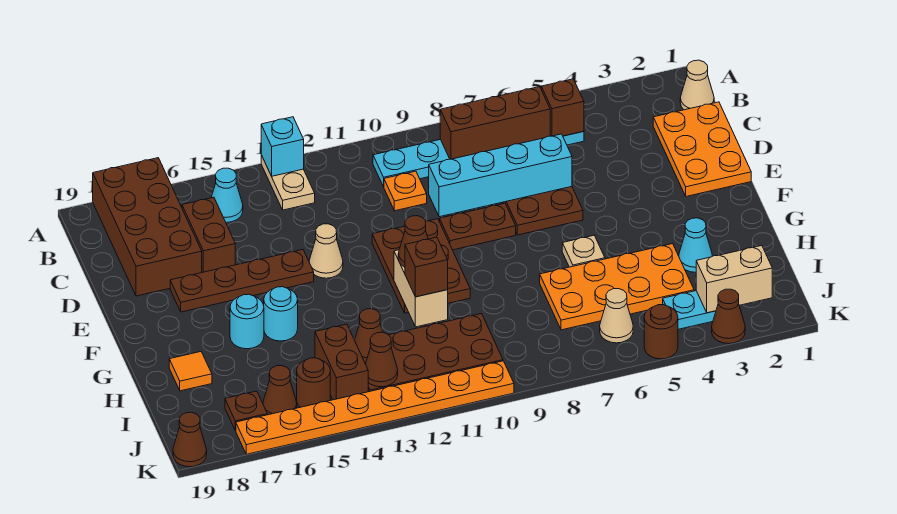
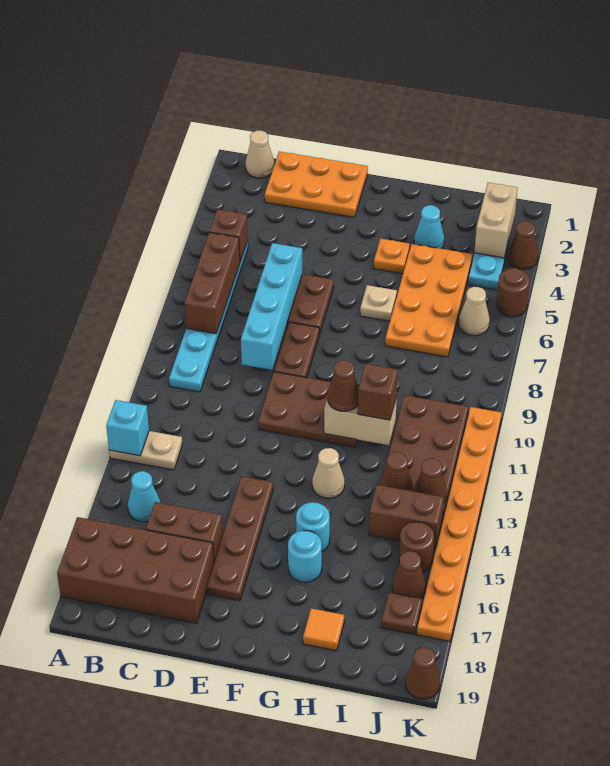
orange plate C10 level 1 -> orange plate G4 level 1
tan cone E13 level 1 -> tan cone G13 level 1

